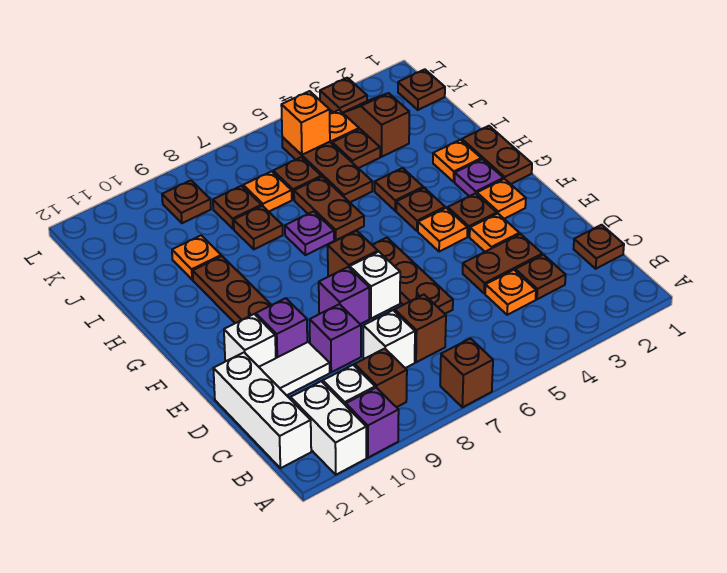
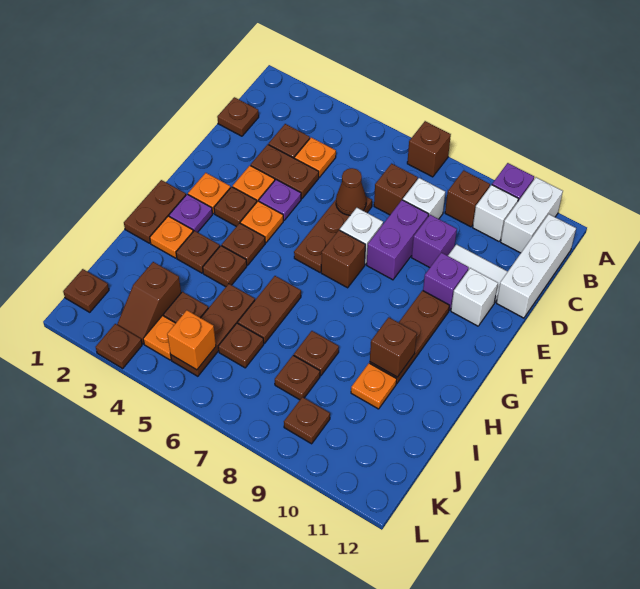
none -> brown cone D6 level 2
purple brick E8 level 1 -> purple brick D8:E8 level 1
none -> brown plate H3 level 1
purple plate H7 level 1 -> purple plate E4 level 1
none -> brown brick H10 level 2
orange plate J7 level 1 -> none

